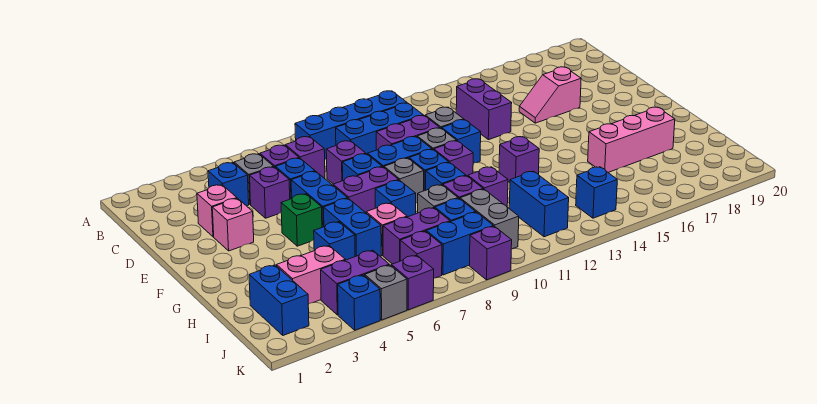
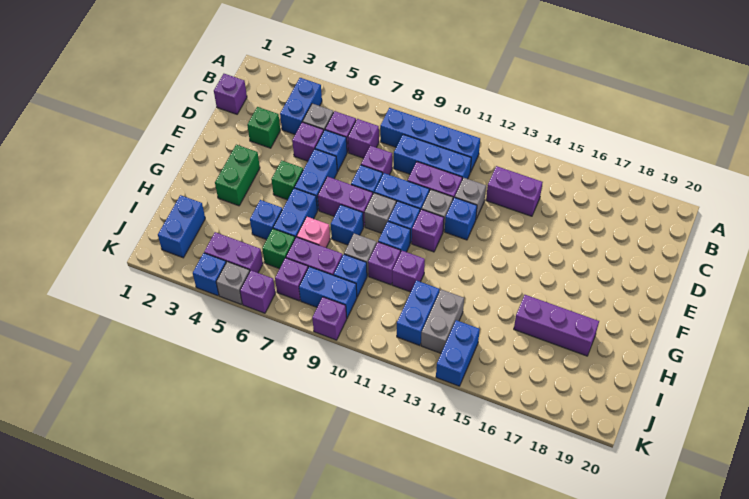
blue brick C4 level 1 -> blue brick B4:C4 level 1
purple brick C14:D14 level 1 -> purple brick C13:C14 level 1
pink brick D3 level 1 -> green brick D3 level 1
pink slope D16:D17 level 1 top 17 -> none
pink brick E3 level 1 -> none
none -> green brick F3:G3 level 1
purple brick G13 level 1 -> purple brick C1 level 1
pink brick H16:H18 level 1 -> purple brick H16:H18 level 1
pink brick I3:I4 level 1 -> none
none -> green brick I6 level 1
grey brick I10:J10 level 1 -> grey brick I13:J13 level 1
blue brick J14 level 1 -> blue brick J14:K14 level 1

